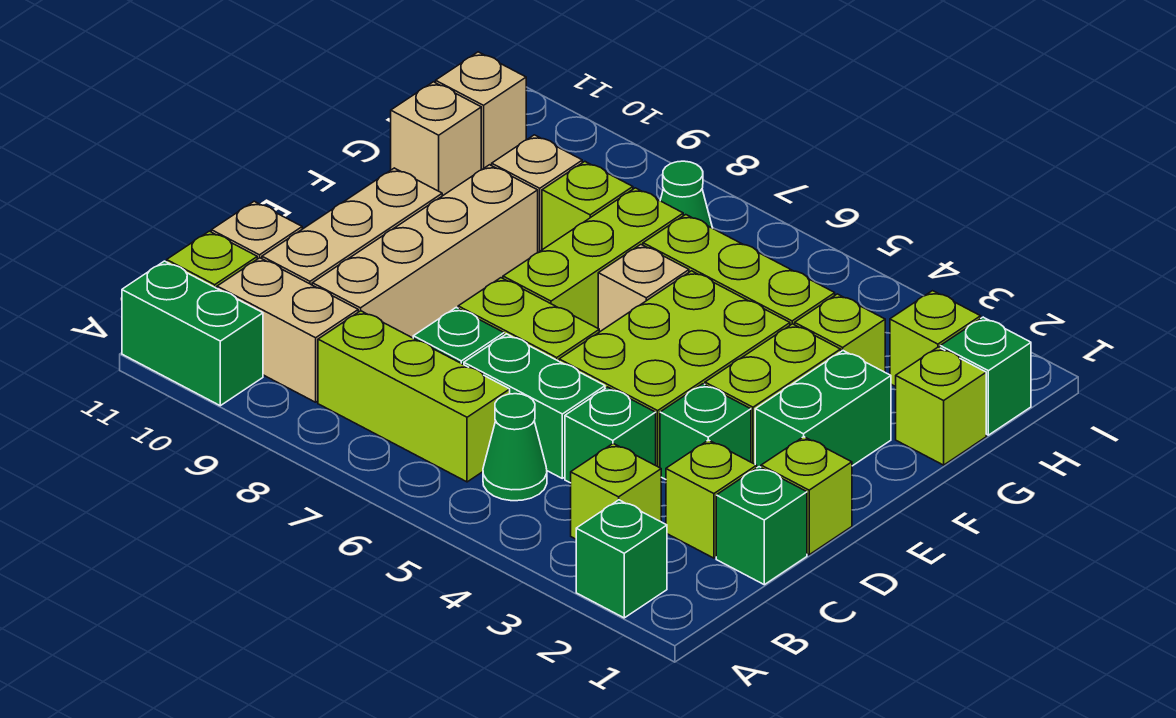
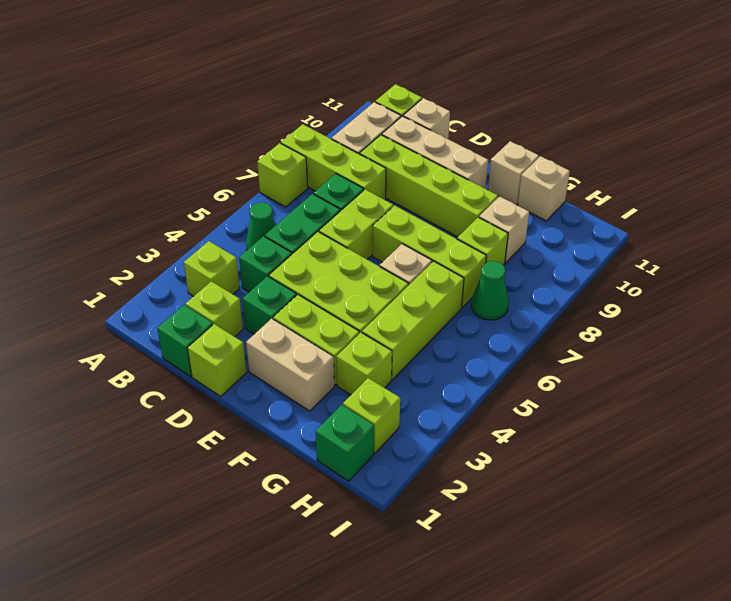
green brick A2 level 1 -> none
green brick A10:A11 level 1 -> none
lime brick B6:B8 level 1 -> lime brick A8:C8 level 1
tan brick C9:F9 level 1 -> lime brick C9:F9 level 1
green brick E2:F2 level 1 -> tan brick E2:F2 level 1
lime brick G1 level 1 -> lime brick A7 level 1
tan brick H11 level 1 -> tan brick F11 level 1

